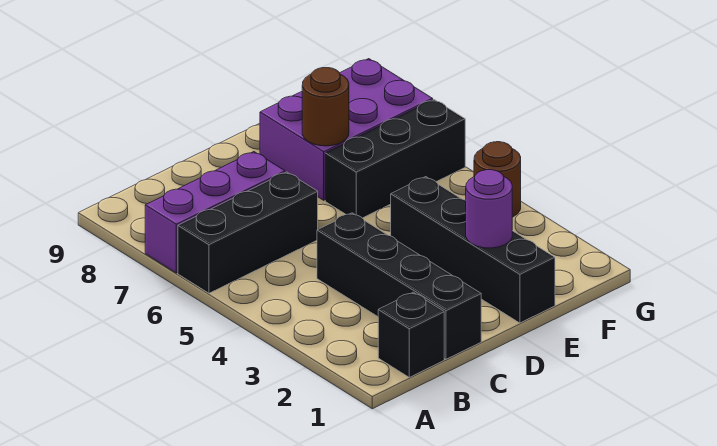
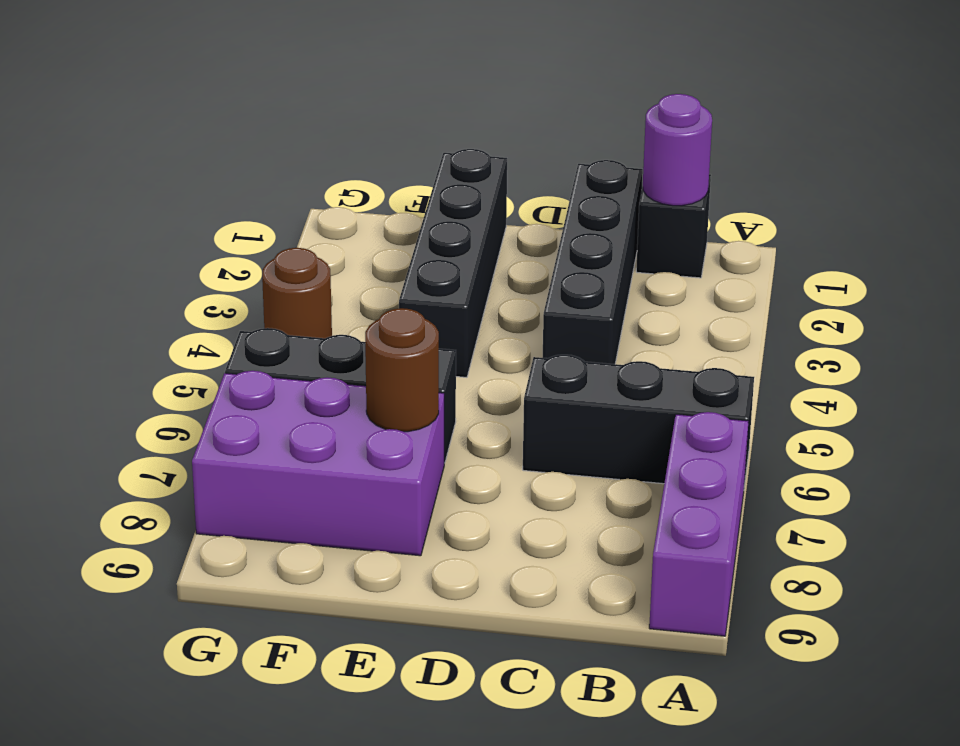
purple brick A7:C7 level 1 -> purple brick A7:A9 level 1
purple round brick E2 level 2 -> purple round brick B1 level 2

